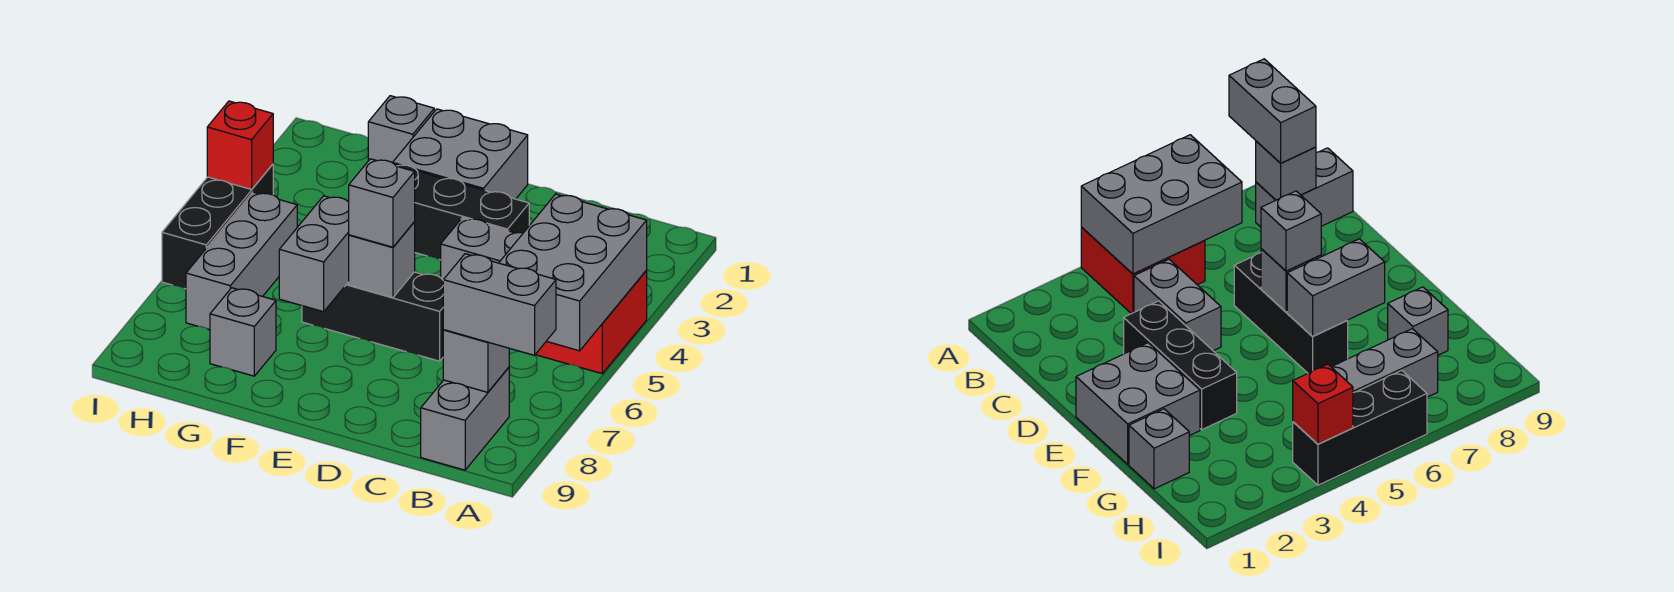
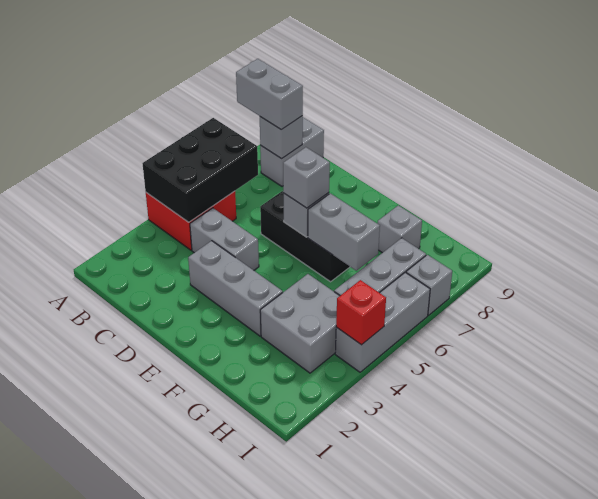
grey brick A4:B6 level 2 -> black brick A4:B6 level 2
black brick D3:F3 level 1 -> grey brick D3:F3 level 1
grey brick E1:F2 level 1 -> grey brick G3:H4 level 1
grey brick F6:F7 level 2 -> grey brick F6:G6 level 2
grey brick G1 level 1 -> grey brick I7 level 1
black brick I4:I6 level 1 -> grey brick I4:I6 level 1

